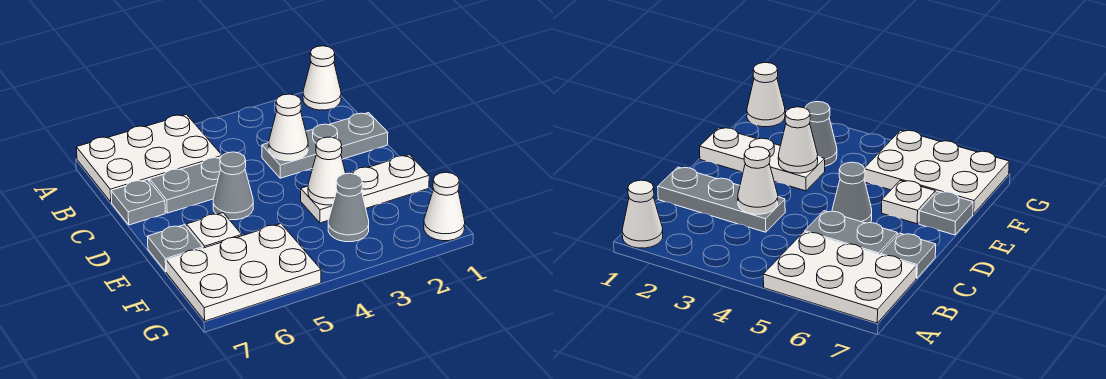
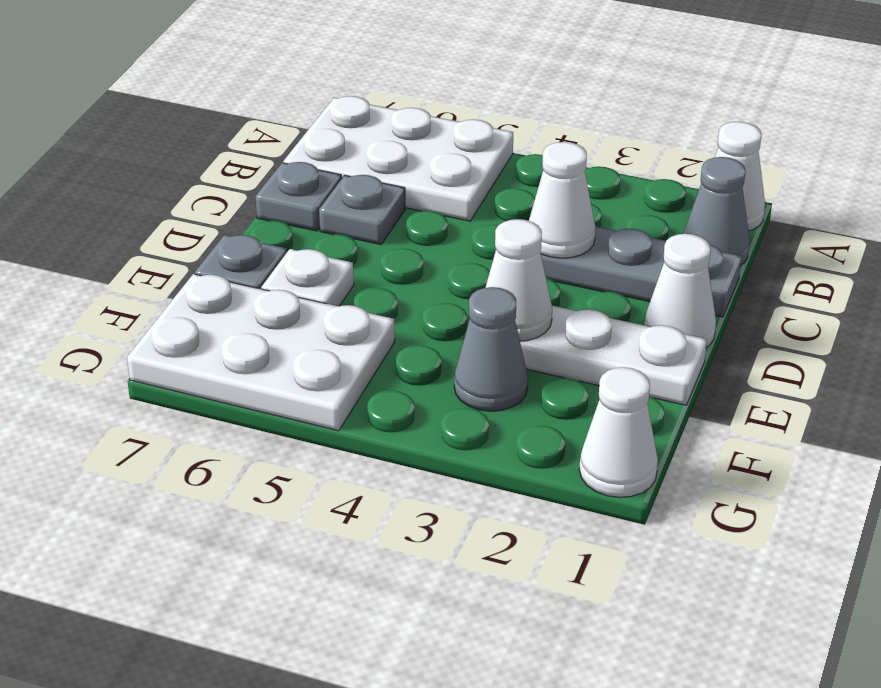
grey plate C5:C6 level 1 -> grey plate C6 level 1
none -> white cone D1 level 1
grey cone D5 level 1 -> grey cone B1 level 1

